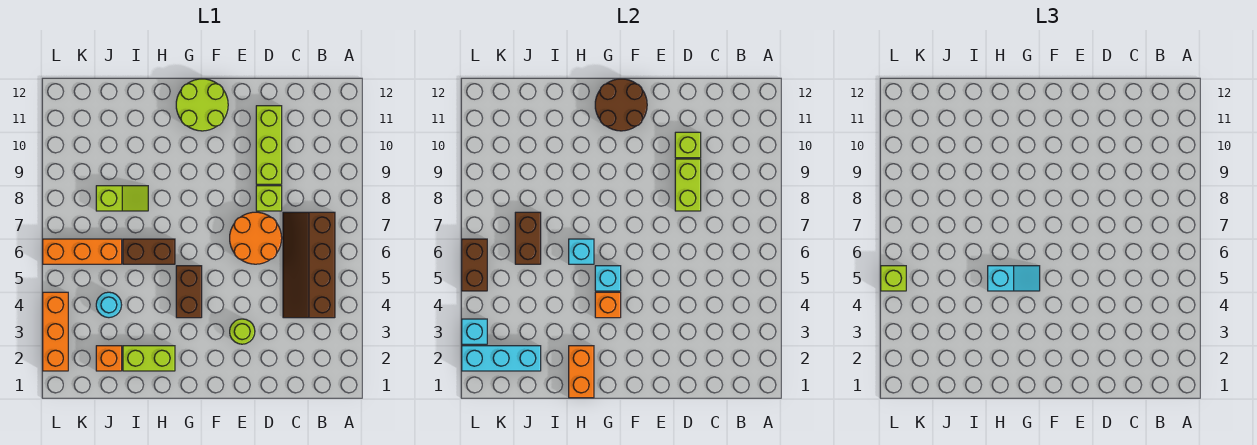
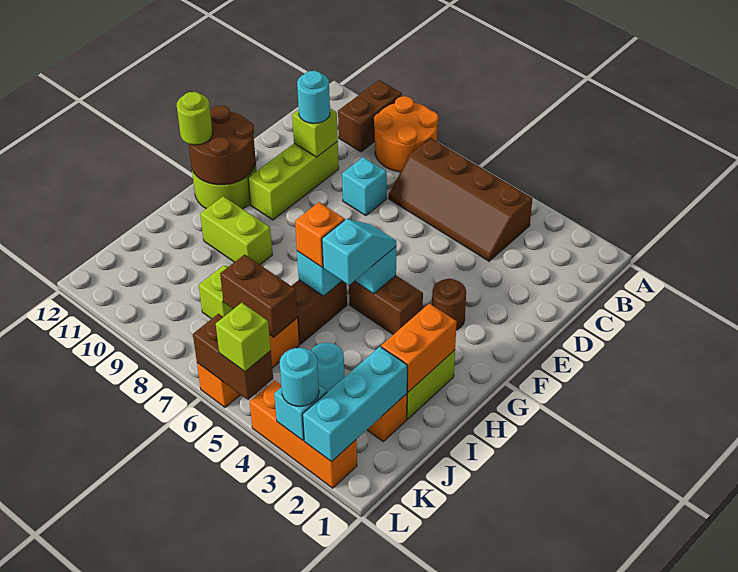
none -> brown brick A10:B10 level 1
orange round brick D6:E7 level 1 -> orange round brick A8:B9 level 1
lime brick D8 level 1 -> cyan brick D8 level 1
lime brick D8:D9 level 2 -> lime brick H9:H10 level 1
lime brick D9:D11 level 1 -> lime brick D10:F10 level 1
none -> cyan round brick D10 level 3
lime round brick E3 level 1 -> lime round brick G12 level 3
none -> brown round brick F3 level 1
orange brick G4 level 2 -> orange brick H6 level 3
orange brick H1:H2 level 2 -> orange brick H2:I2 level 2
none -> cyan round brick L3 level 3

